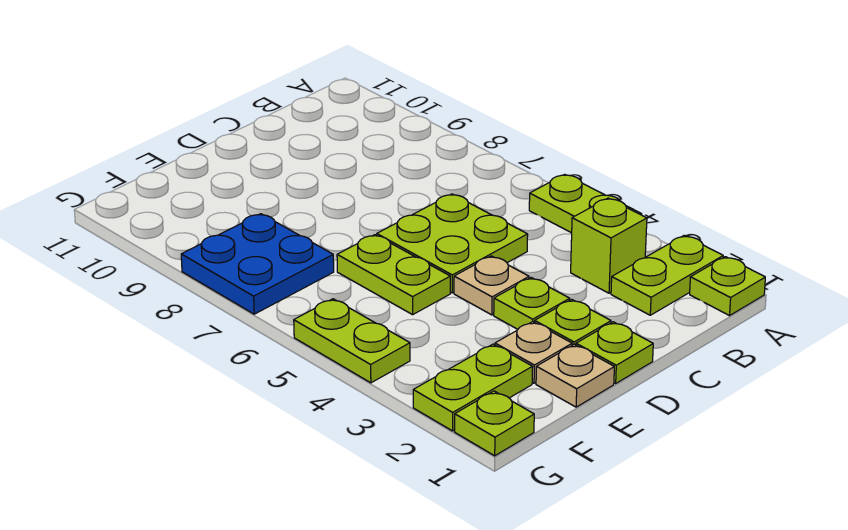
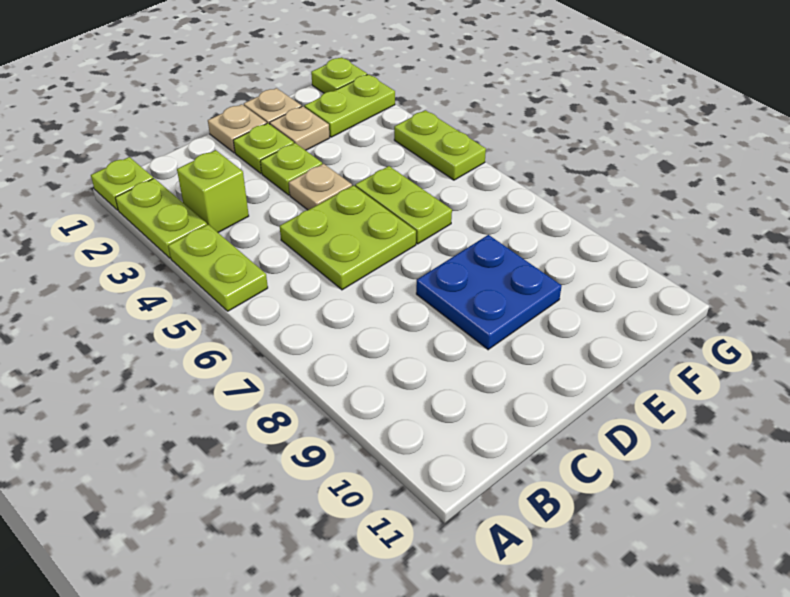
lime plate A2:B2 level 1 -> lime plate A2:A3 level 1
lime plate D1 level 1 -> tan plate D1 level 1
blue plate F7:G8 level 1 -> blue plate D8:E9 level 1

